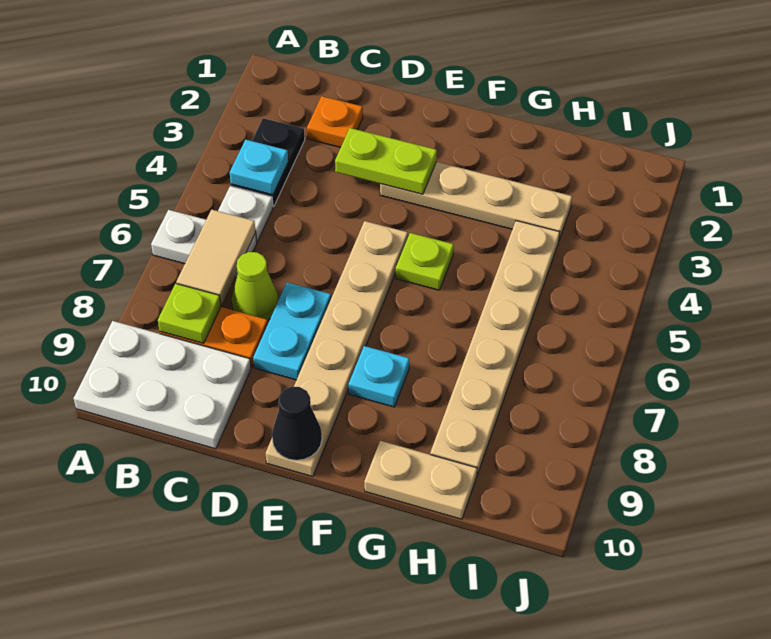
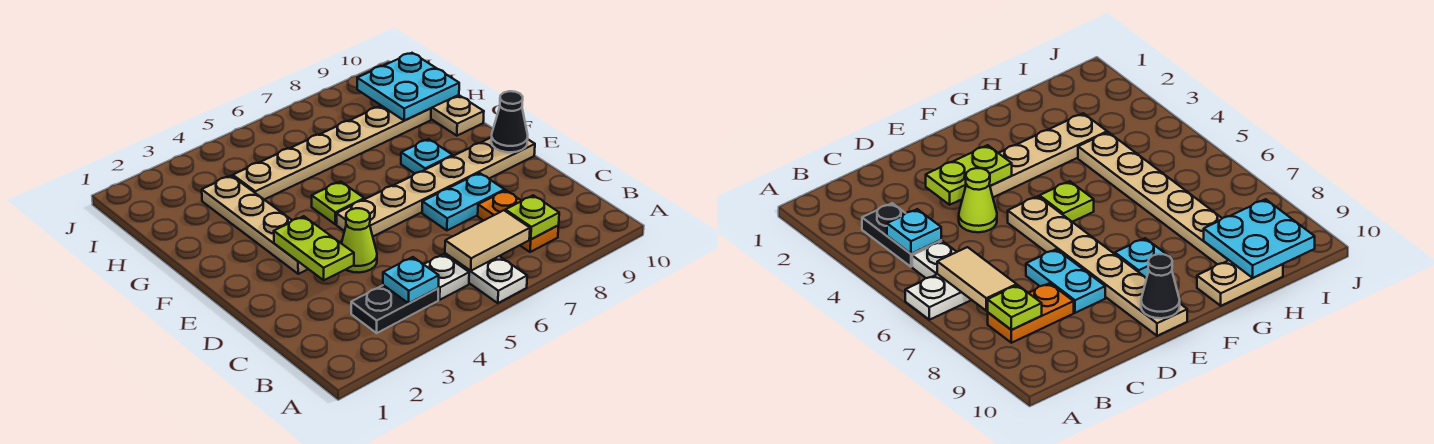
white plate A9:C10 level 1 -> none
orange plate C2 level 1 -> none
lime cone C7 level 1 -> lime cone D4 level 1
none -> cyan plate H9:I10 level 2

